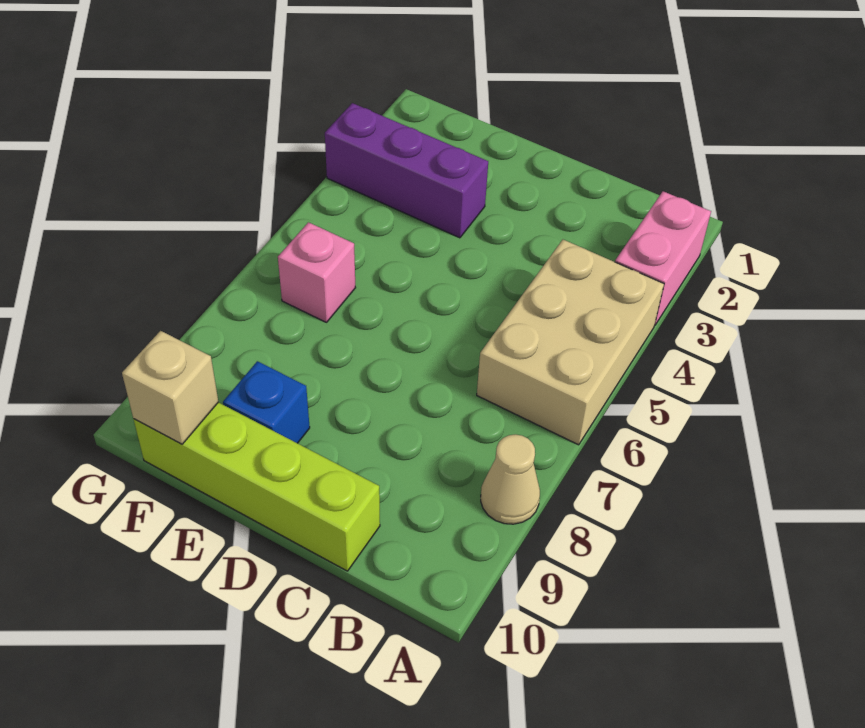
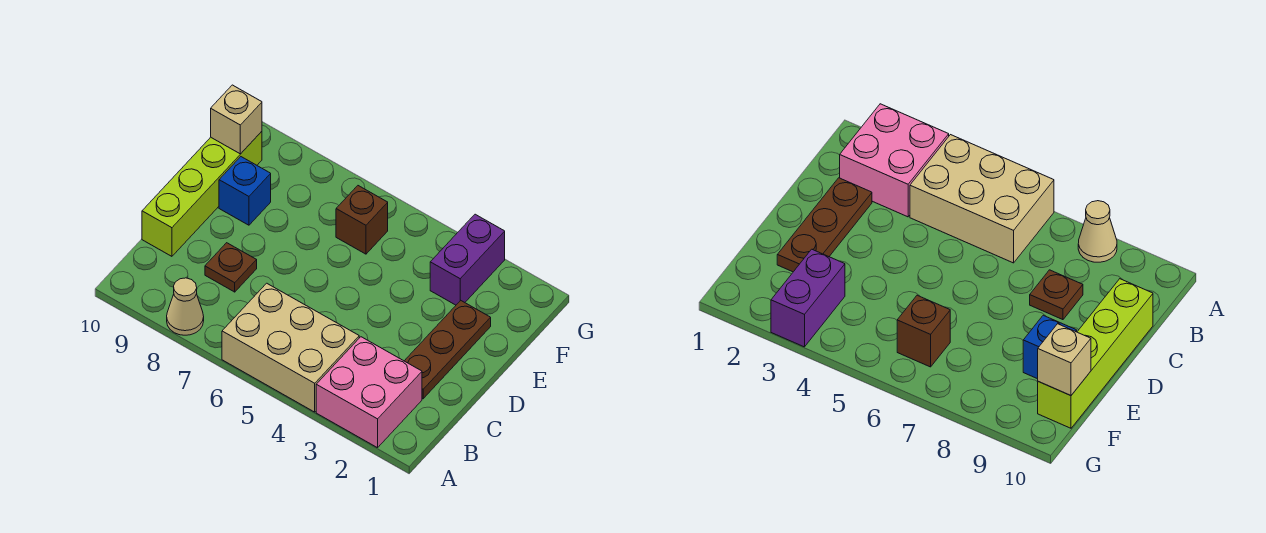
pink brick A2:A3 level 1 -> pink brick A2:B3 level 1
none -> brown plate C2:E2 level 1
none -> brown plate C8 level 1
purple brick E3:G3 level 1 -> purple brick F3:G3 level 1
pink brick F6 level 1 -> brown brick F6 level 1

